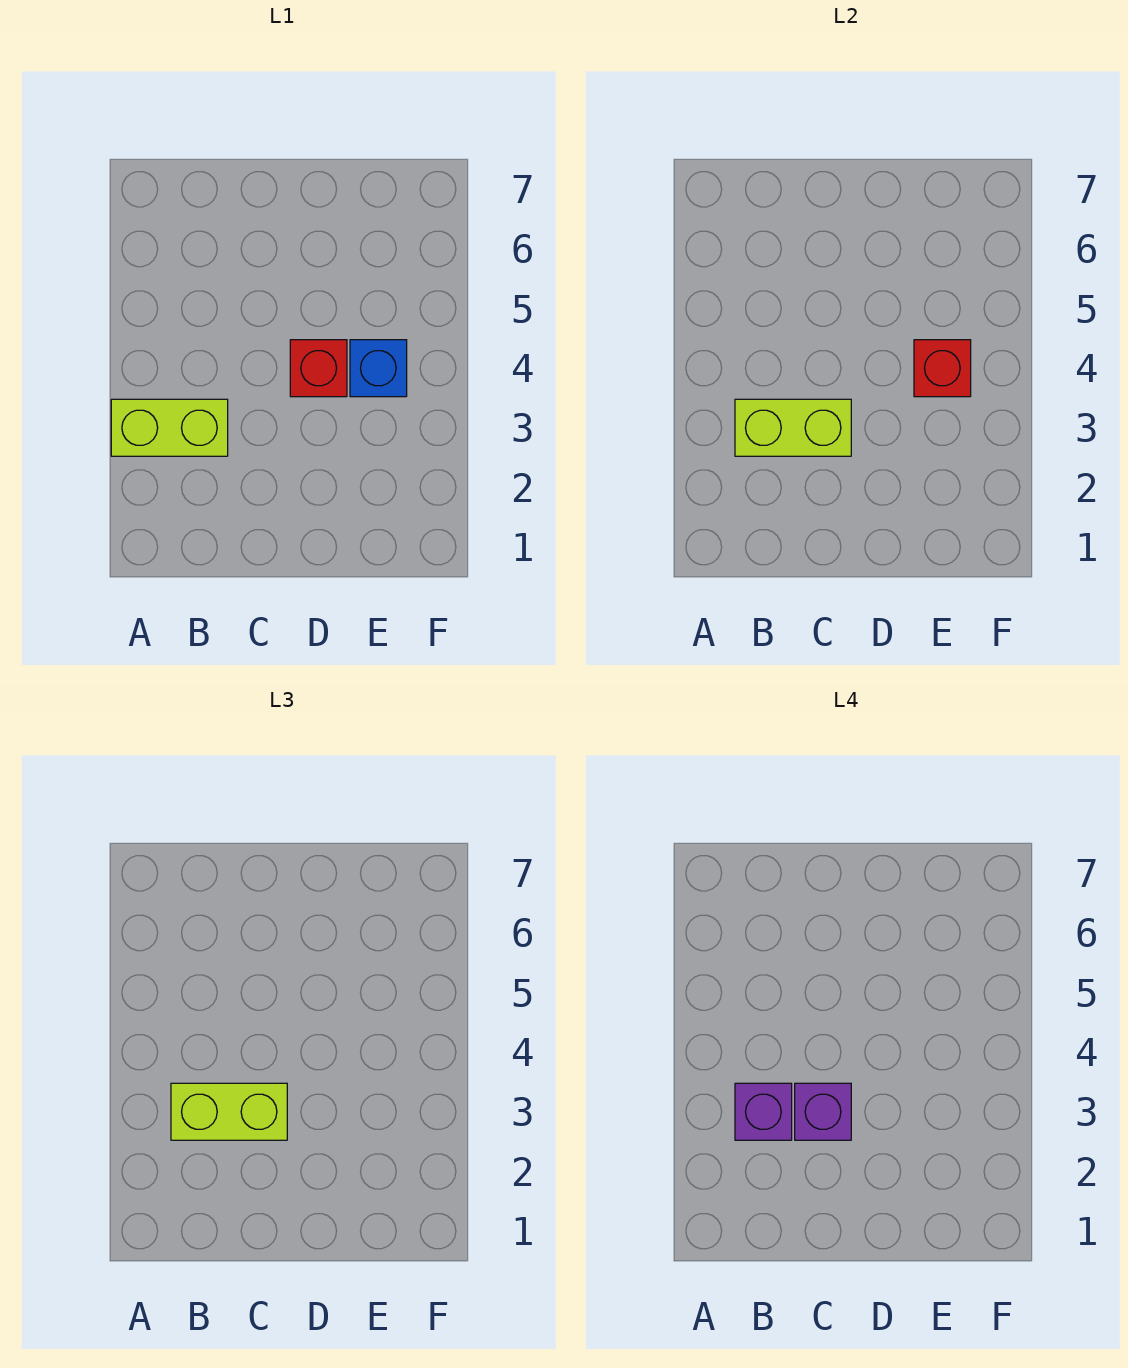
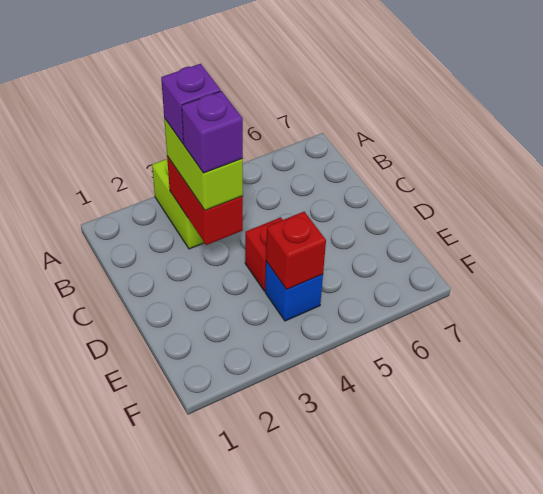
lime brick B3:C3 level 2 -> red brick B3:C3 level 2

